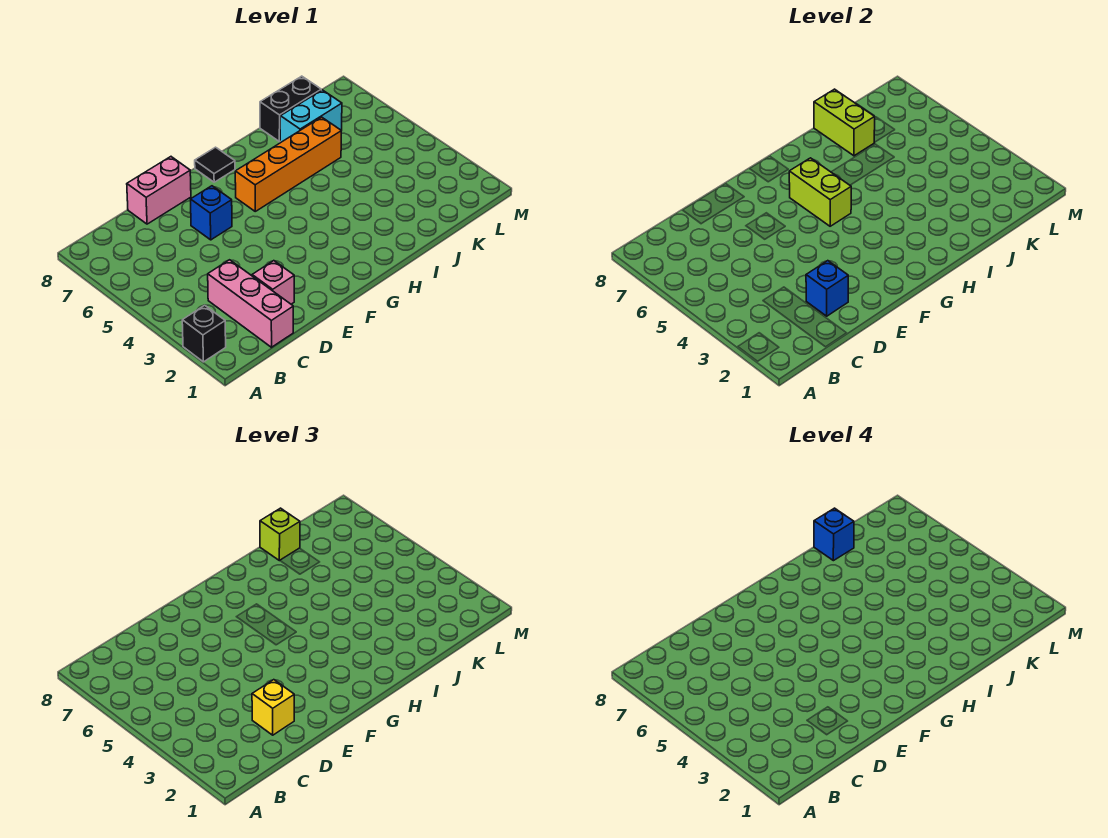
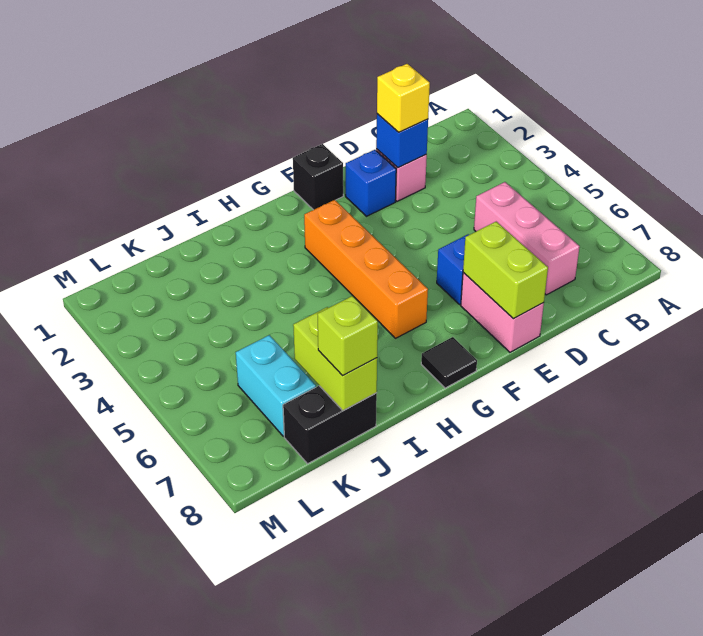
black brick A2 level 1 -> black brick F1 level 1
pink brick C1:C3 level 1 -> pink brick C5:C7 level 1
pink brick D8:E8 level 1 -> pink brick E7:E8 level 1
lime brick G5:G6 level 2 -> lime brick E7:E8 level 2
orange brick G6:J6 level 1 -> orange brick G3:G6 level 1
cyan brick J7:K7 level 1 -> cyan brick K6:K7 level 1
blue brick J8 level 4 -> blue brick E2 level 1

